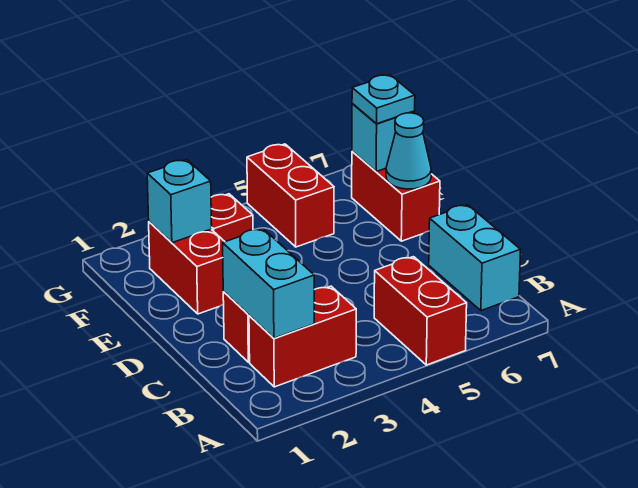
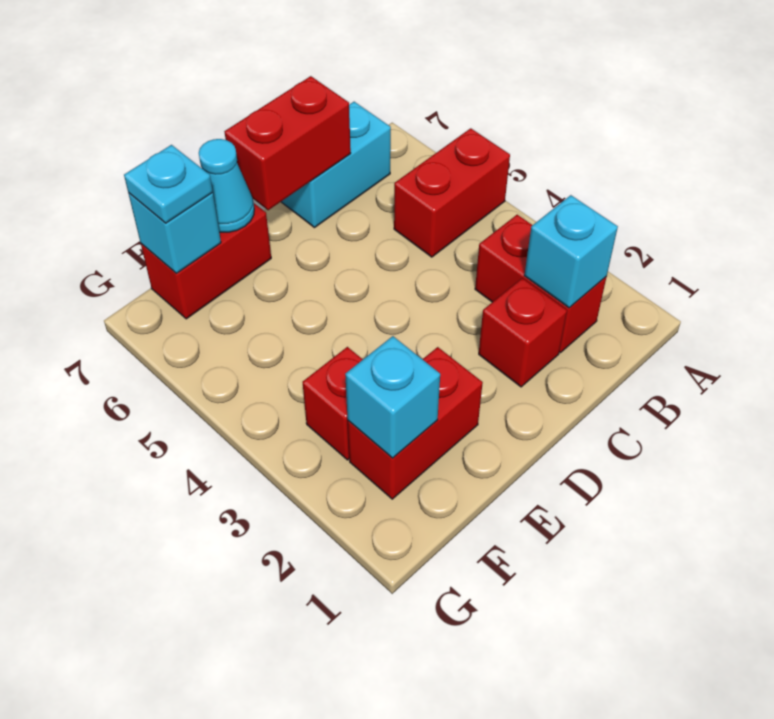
cyan brick B2:C2 level 2 -> cyan brick B2 level 2
red brick F5:G5 level 1 -> red brick C7:D7 level 2

